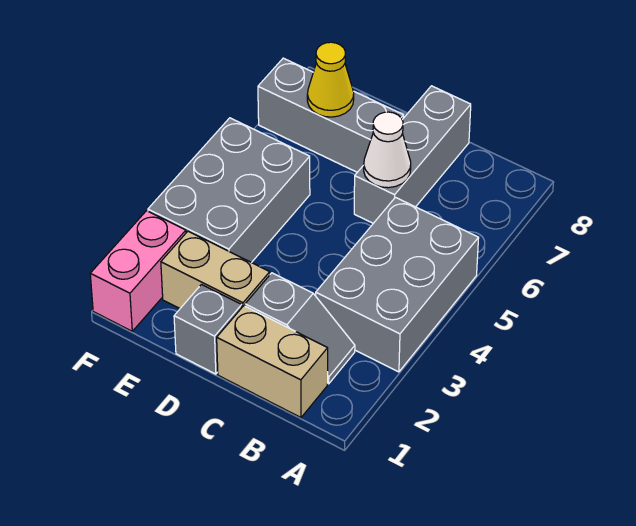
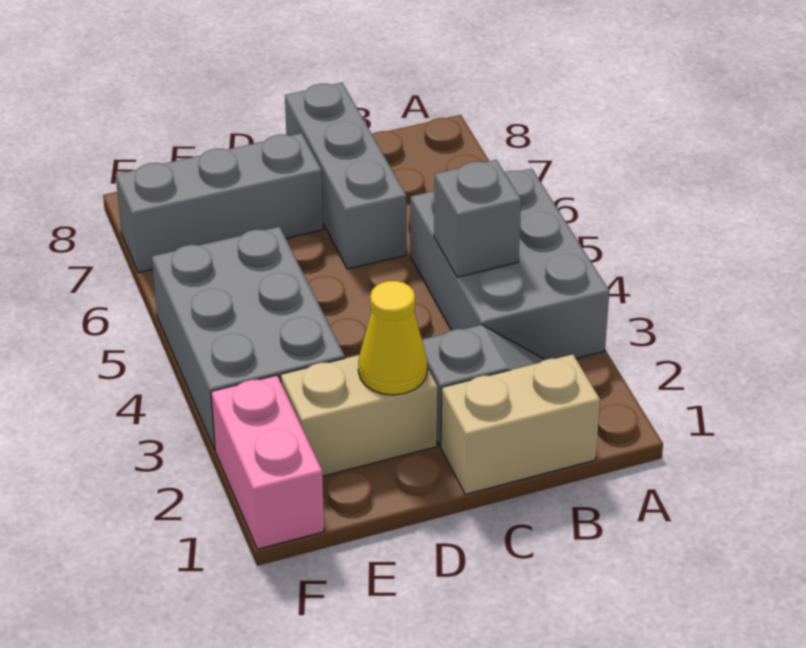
white cone C6 level 2 -> none
grey brick D1 level 1 -> grey brick B4 level 2
yellow cone E7 level 2 -> yellow cone D2 level 2

